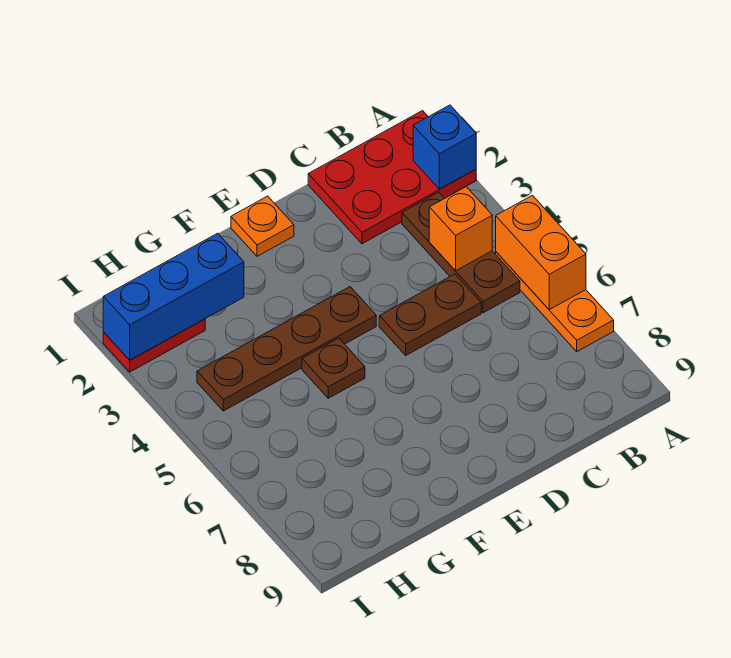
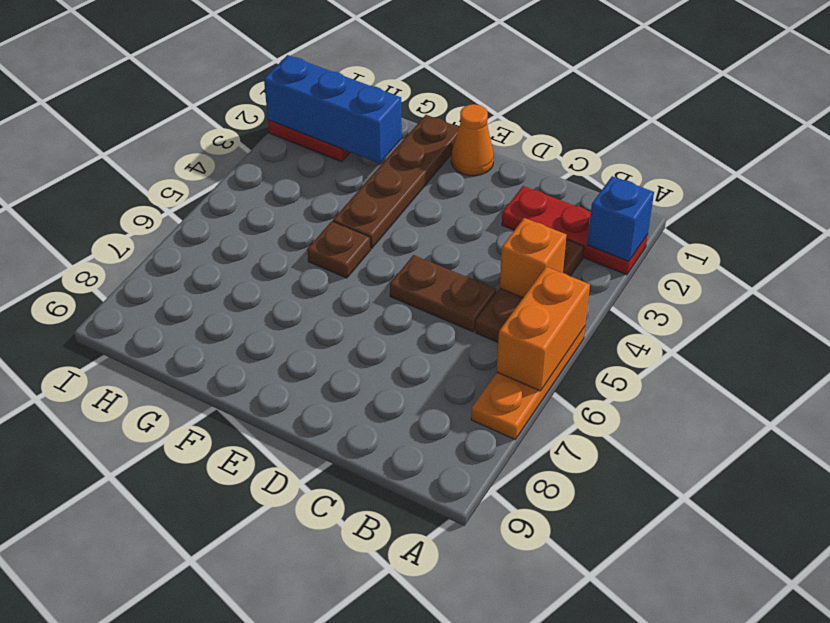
red plate A1:C2 level 1 -> red plate A2:C2 level 1
orange plate E1 level 1 -> orange cone E1 level 1
brown plate E4:H4 level 1 -> brown plate F1:F4 level 1

